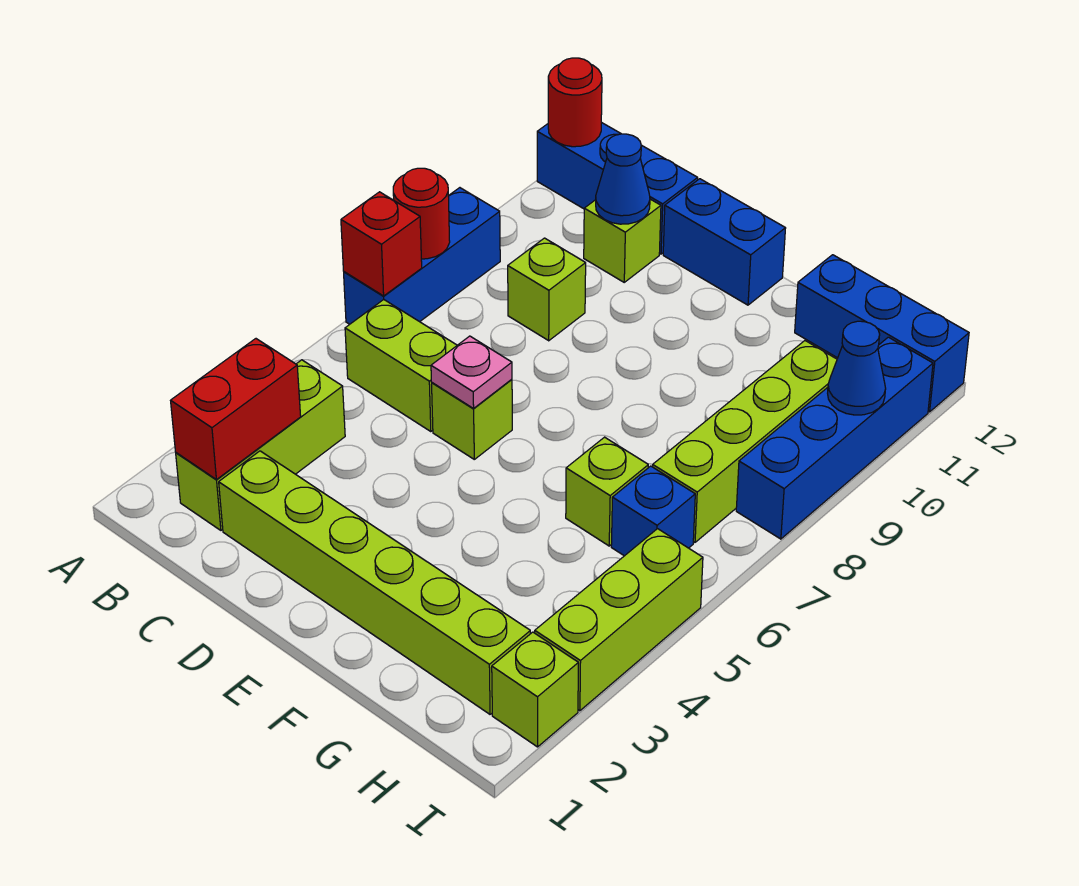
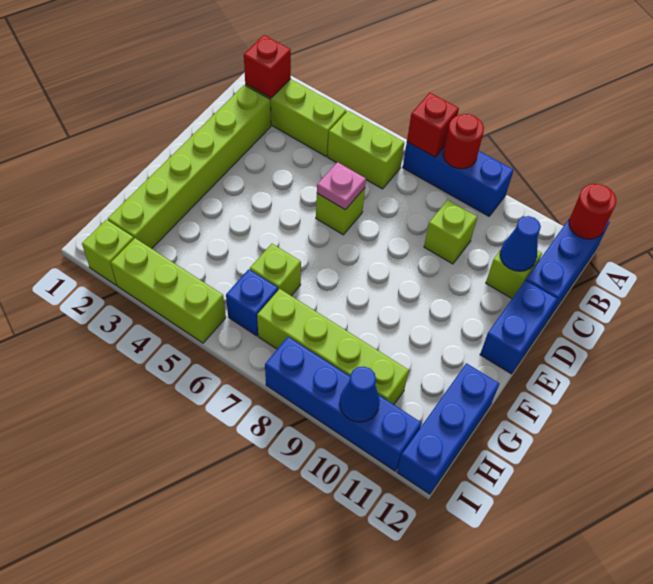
red brick B2:B3 level 2 -> red brick B2 level 2
lime brick B6:C6 level 1 -> lime brick B5:B6 level 1

